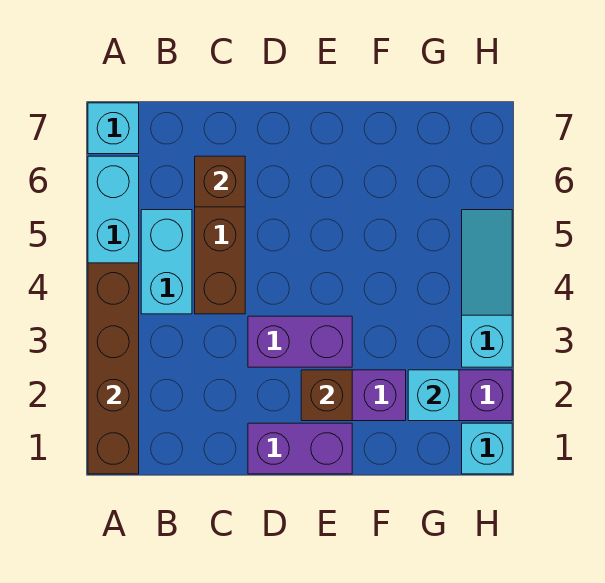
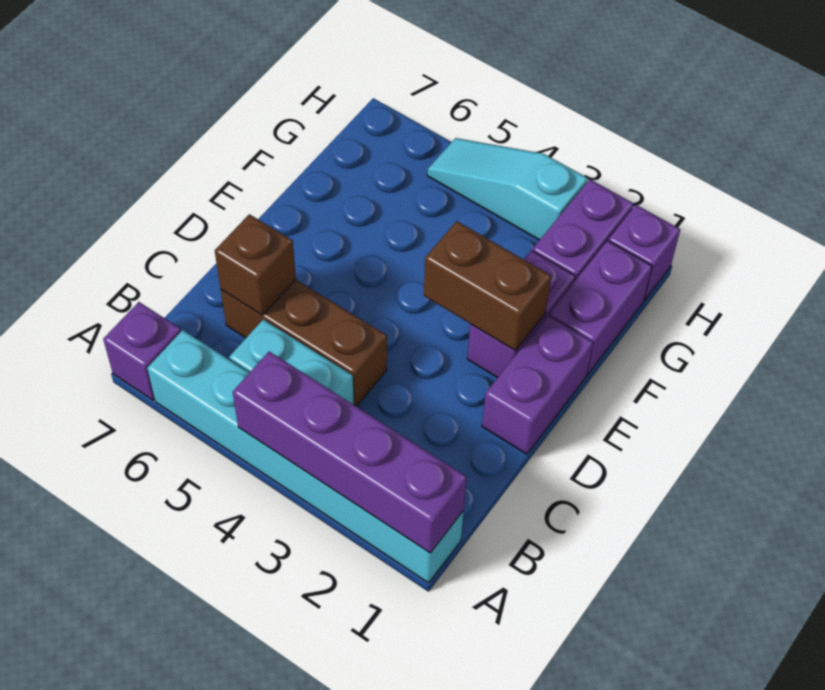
brown brick A1:A4 level 2 -> purple brick A1:A4 level 2
cyan brick A7 level 1 -> purple brick A7 level 1
purple brick D3:E3 level 1 -> purple brick F1:G1 level 1
brown brick E2 level 2 -> brown brick E2:E3 level 2
cyan brick G2 level 2 -> none
cyan brick H1 level 1 -> purple brick H1 level 1

